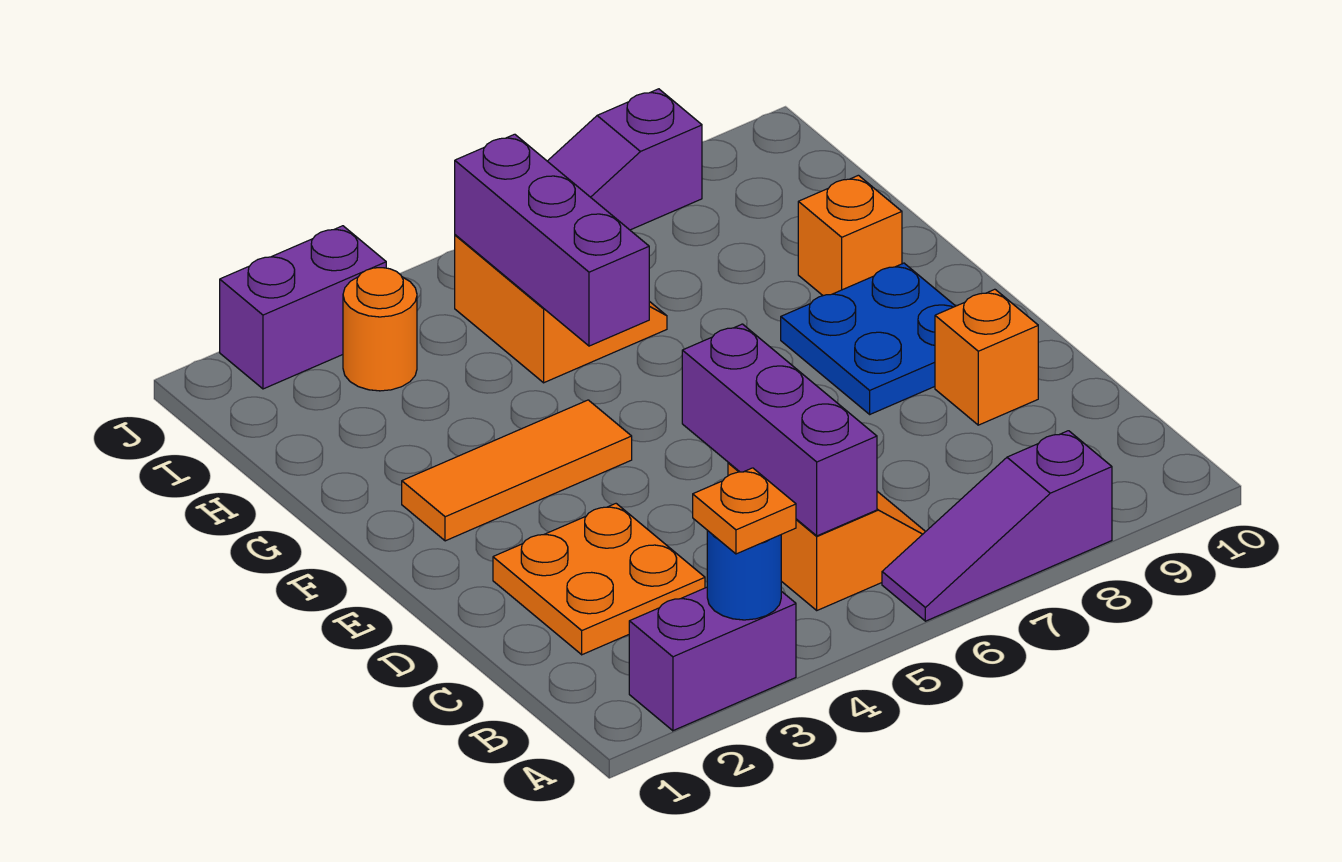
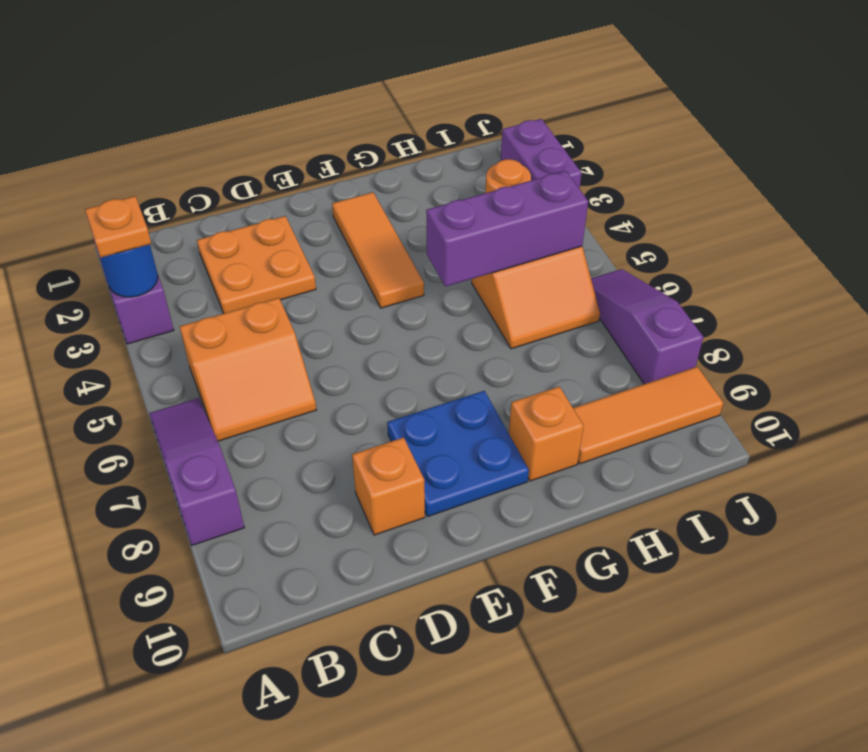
purple brick B5:D5 level 2 -> none
none -> orange tile H9:J9 level 1

